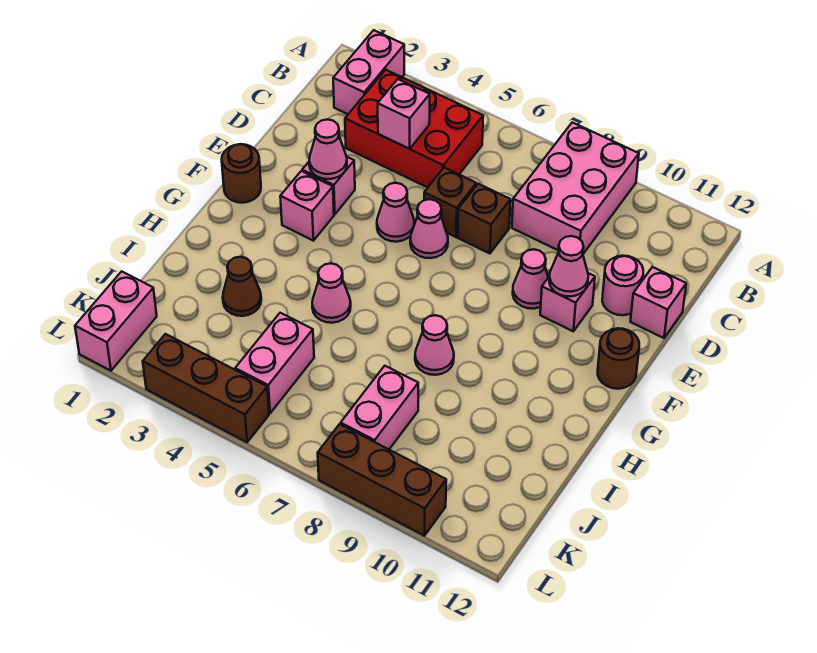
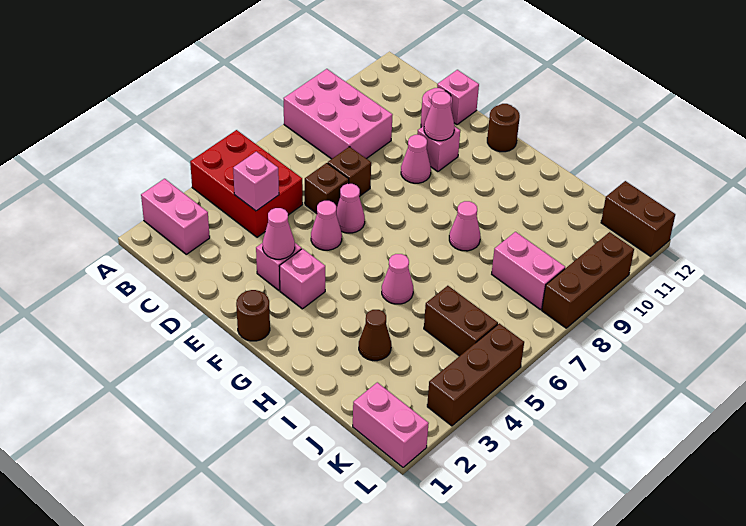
red brick B3:C5 level 1 -> red brick A4:C5 level 1
pink brick J5:K5 level 1 -> brown brick J5:K5 level 1
none -> brown brick K12:L12 level 1

